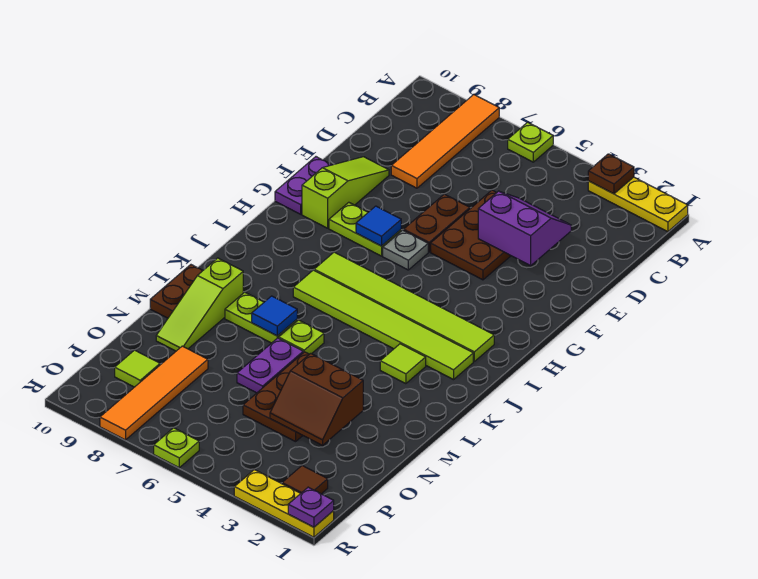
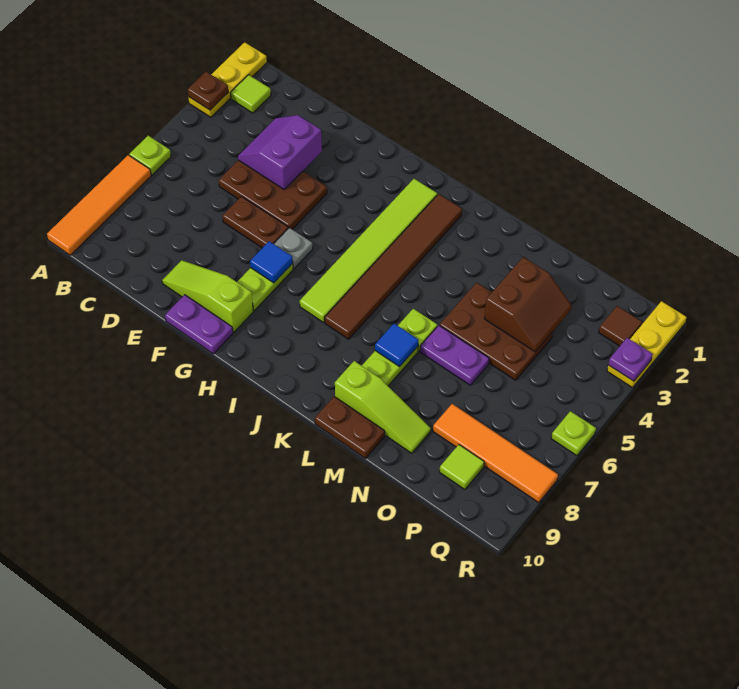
orange tile A8:D8 level 1 -> orange tile A7:A10 level 1
lime tile J2:J7 level 1 -> brown tile J2:J7 level 1
lime tile K3 level 1 -> lime tile B2 level 1
purple plate R1 level 2 -> purple plate R3 level 2

